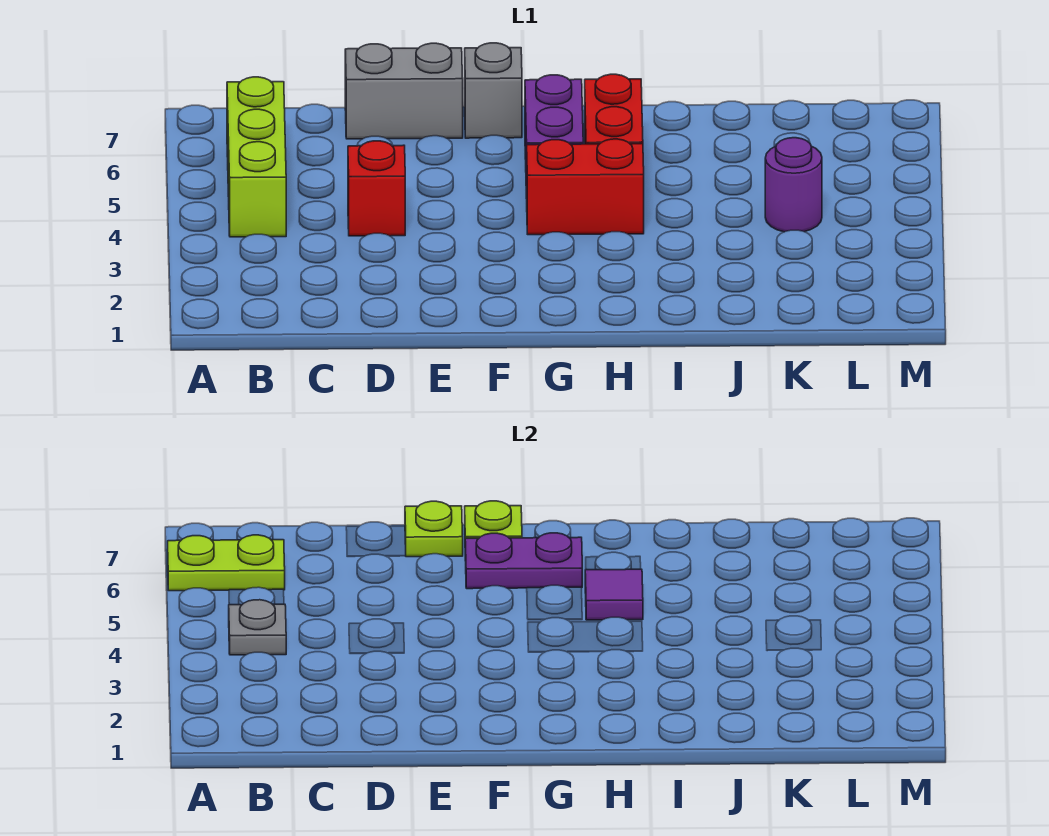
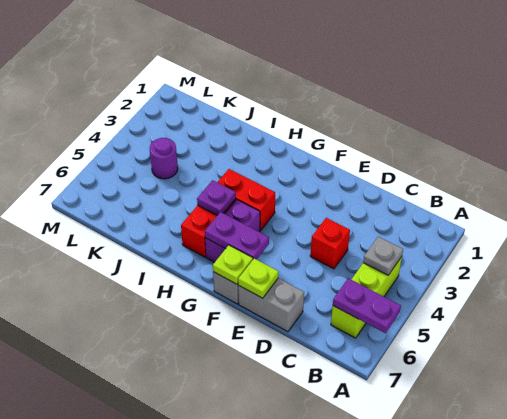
lime plate A6:B6 level 2 -> purple plate A6:B6 level 2
purple tile H5 level 2 -> purple plate H5 level 2

